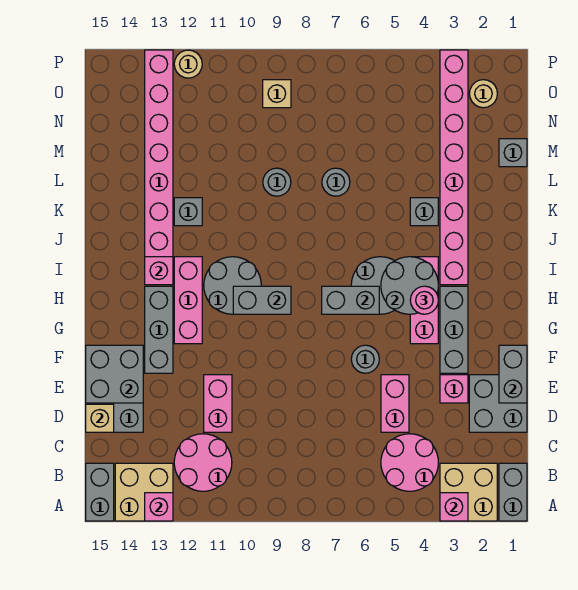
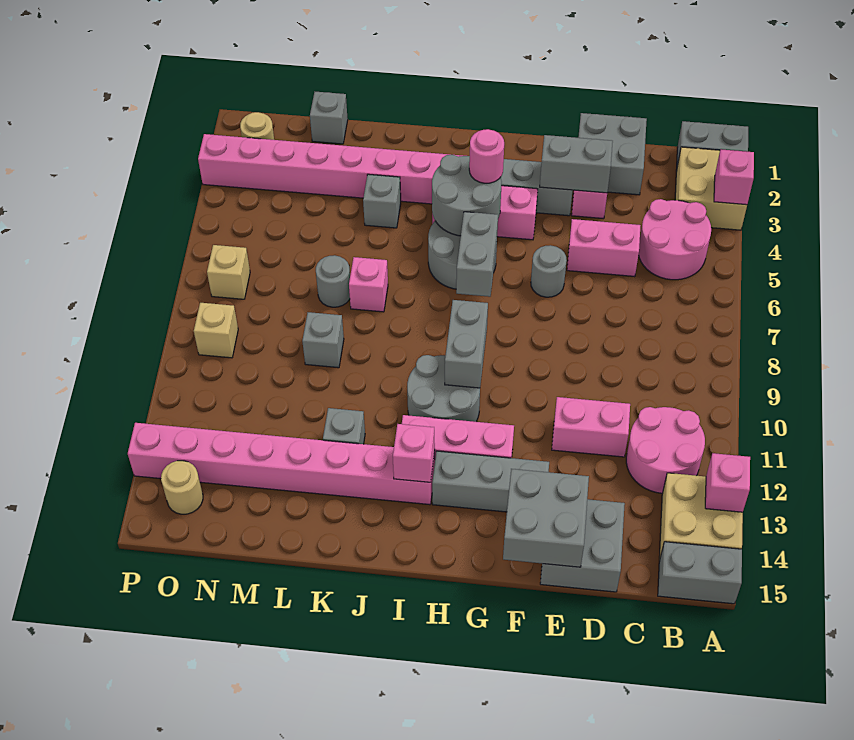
tan brick D15 level 2 -> tan brick O7 level 1
grey brick E1:F1 level 2 -> grey brick E3:F3 level 2
none -> pink brick K7 level 1
grey round brick L9 level 1 -> grey brick L9 level 1
tan round brick P12 level 1 -> tan round brick O14 level 1

